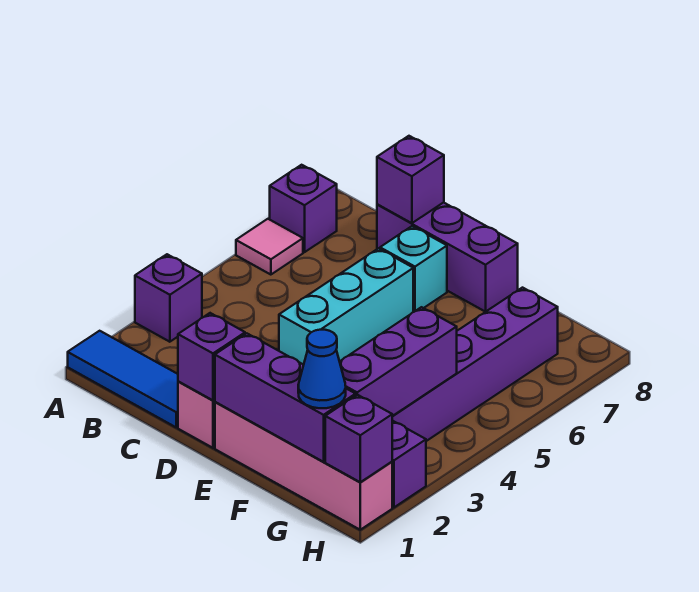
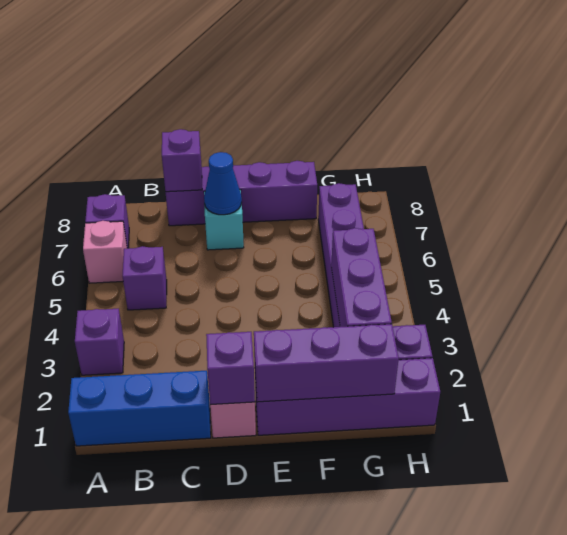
blue tile A1:C1 level 1 -> blue brick A1:C1 level 1
pink tile A6 level 1 -> pink brick A6 level 1
purple brick C8:E8 level 1 -> purple brick C8:F8 level 1
cyan brick D4:D6 level 1 -> none
pink brick E1:H1 level 1 -> purple brick E1:H1 level 1
blue cone G1 level 3 -> blue cone D7 level 2
purple brick H1 level 2 -> purple brick B5 level 1

